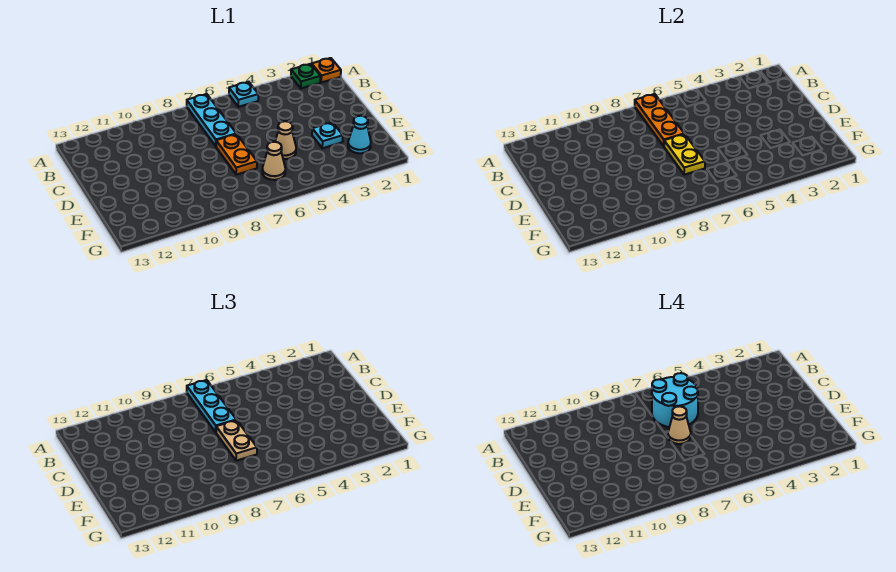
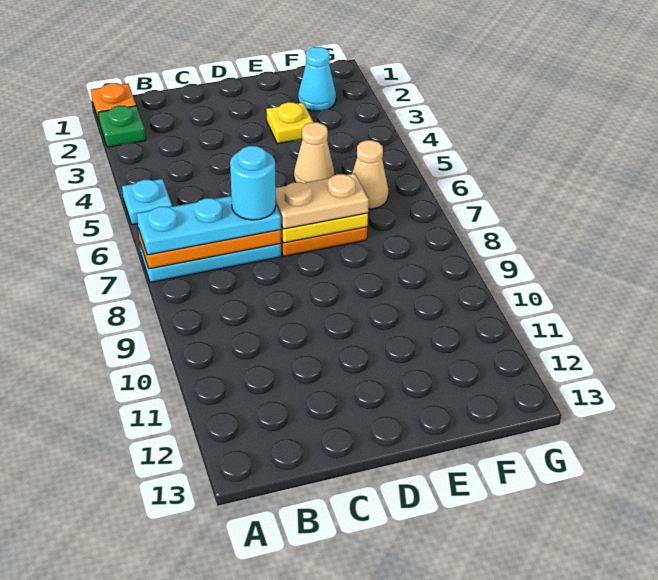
cyan round brick B6:C7 level 4 -> cyan round brick C7 level 4
tan cone D7 level 4 -> none
cyan plate E3 level 1 -> yellow plate E3 level 1

